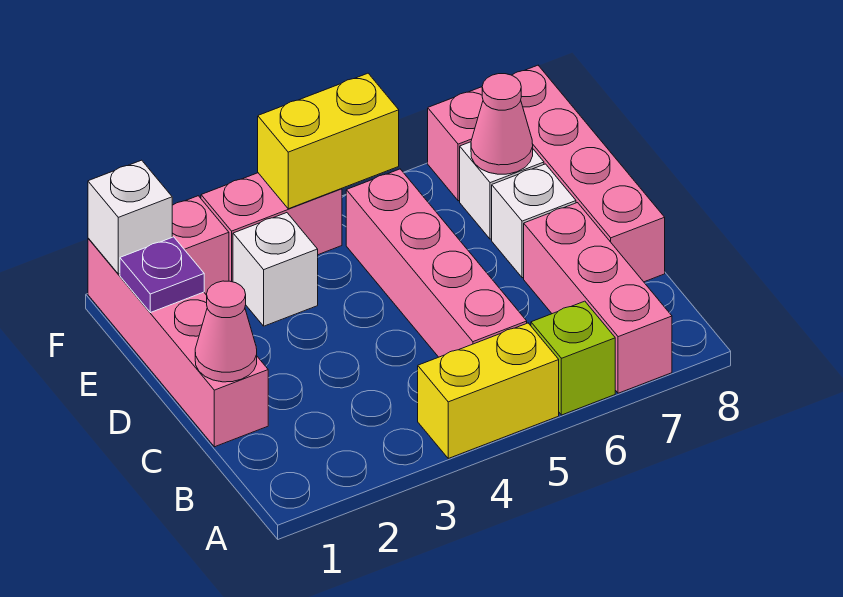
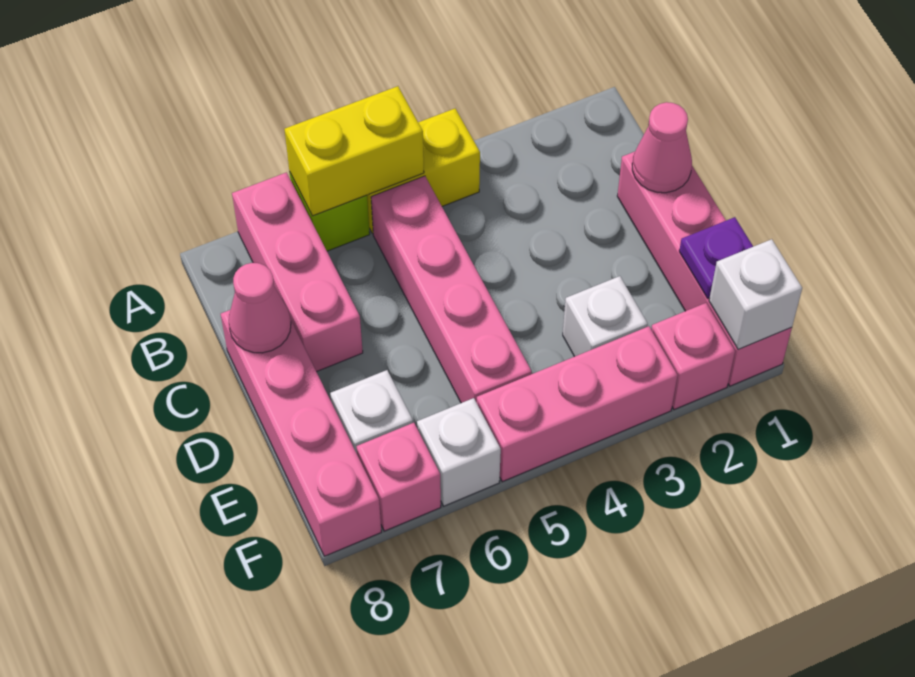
white brick D7 level 1 -> white brick F6 level 1
pink cone E7 level 2 -> pink cone C8 level 2
pink brick F3:F4 level 1 -> pink brick F3:F5 level 1
yellow brick F4:F5 level 2 -> yellow brick A5:A6 level 2

